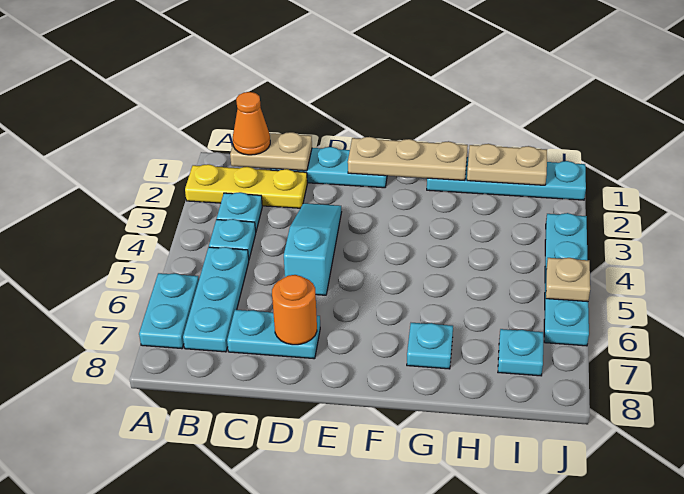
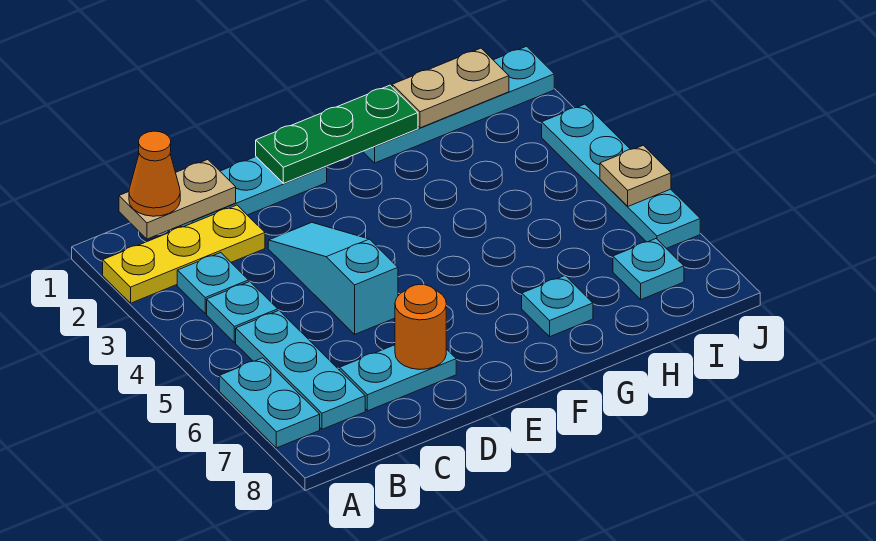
tan plate E1:G1 level 2 -> green plate E1:G1 level 2

